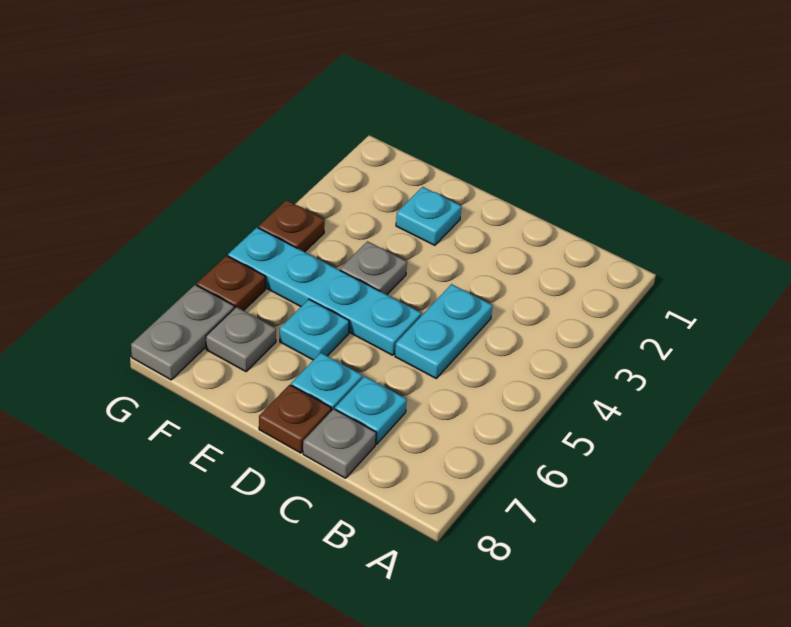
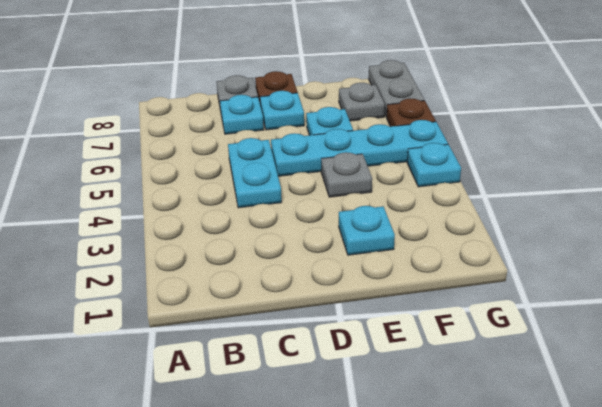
brown plate G4 level 1 -> cyan plate G4 level 1

